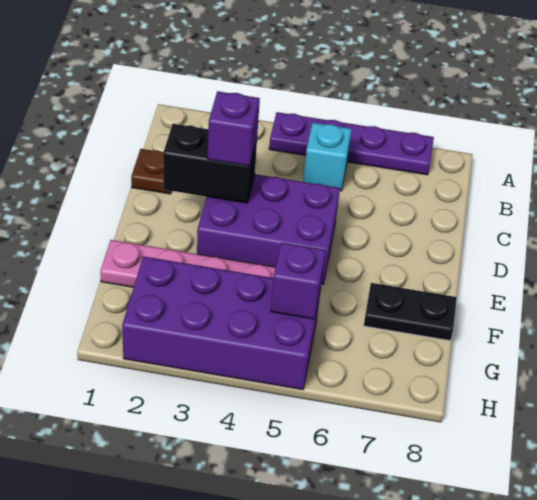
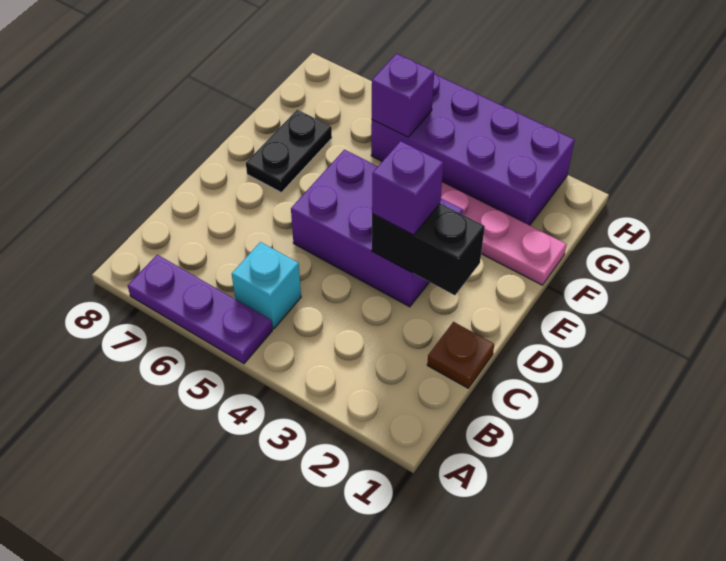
purple plate A4:A7 level 1 -> purple plate A5:A7 level 1
black plate F7:F8 level 1 -> black plate E7:F7 level 1

